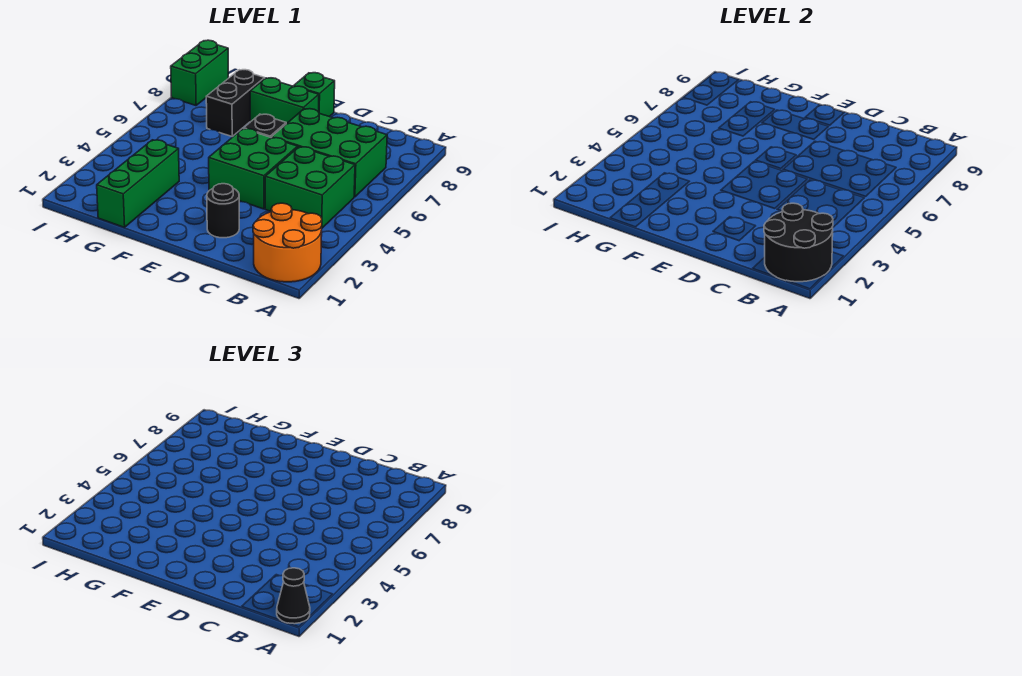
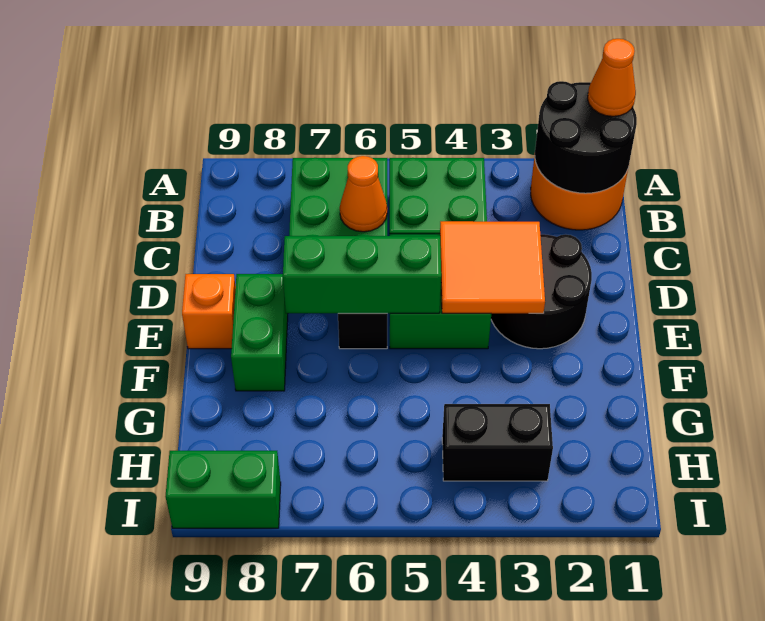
black cone A1 level 3 -> orange cone A1 level 3
none -> orange cone C6 level 2
black round brick D2 level 1 -> black round brick D2:E3 level 1
none -> orange tile D3:E4 level 2
green brick E9 level 1 -> orange brick E9 level 1
green brick G1:G3 level 1 -> green brick E5:E7 level 2
black brick G7:G8 level 1 -> black brick H3:H4 level 1

